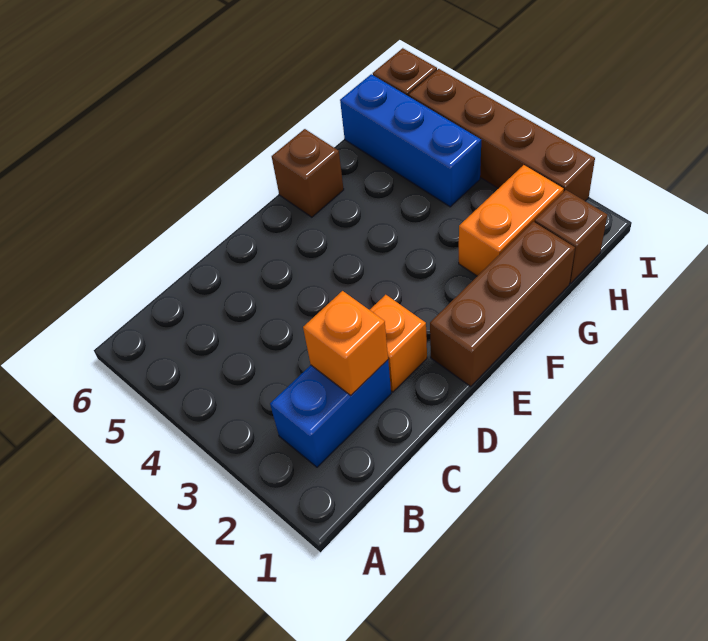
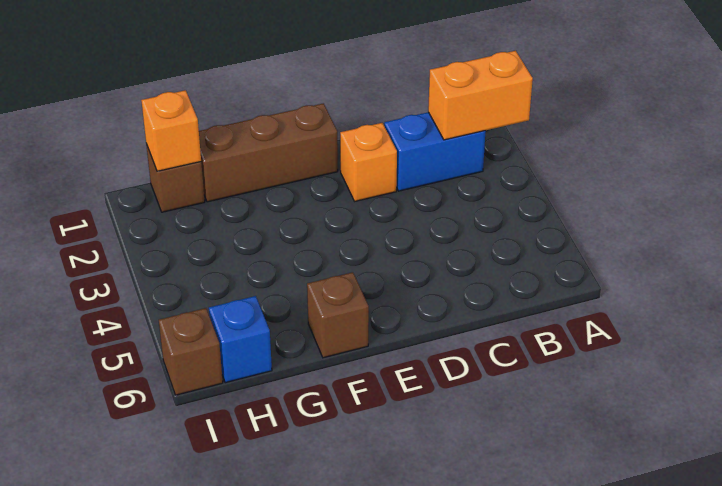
orange brick C2 level 2 -> orange brick H1 level 2
orange brick G2:H2 level 1 -> orange brick A2:B2 level 2
blue brick H4:H6 level 1 -> blue brick H6 level 1
brown brick I2:I5 level 1 -> none

